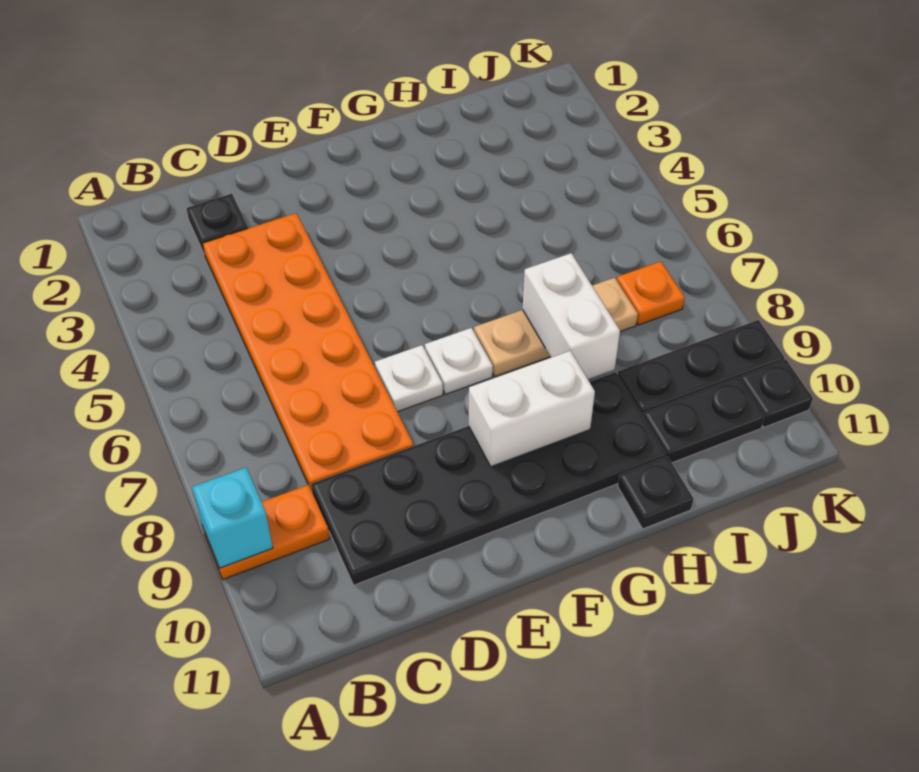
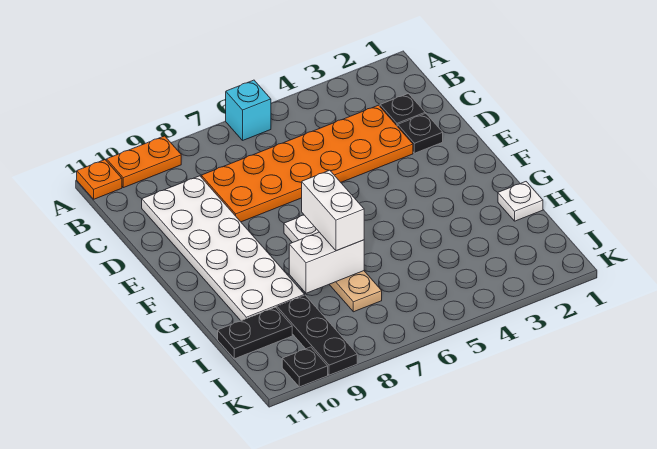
orange plate A9:B9 level 1 -> orange plate A9:A10 level 1
cyan brick A9 level 2 -> cyan brick A6 level 1
black plate C9:H10 level 1 -> white plate C9:H10 level 1
white plate E7 level 1 -> white plate H1 level 1
white brick F9:G9 level 2 -> white brick G7:H7 level 3
black plate H11 level 1 -> black plate D2 level 1
black plate I10:J10 level 1 -> black plate I10:I11 level 1
orange plate J7 level 1 -> orange plate A11 level 1

